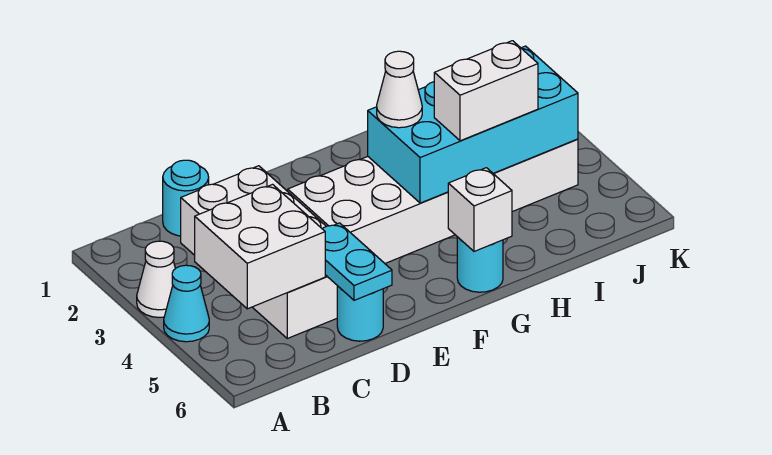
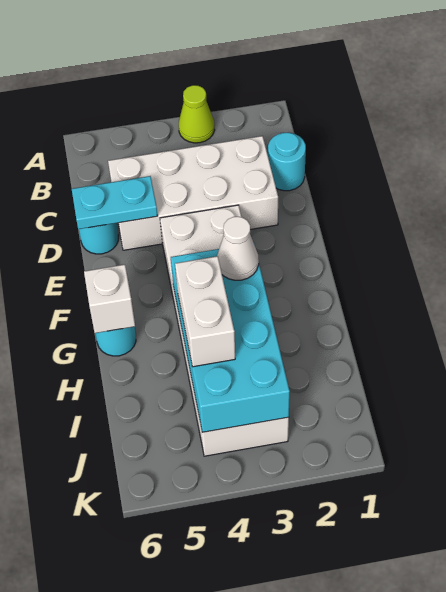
white cone A3 level 1 -> lime cone A3 level 1
cyan cone A4 level 1 -> none
white brick B4:C5 level 2 -> none

